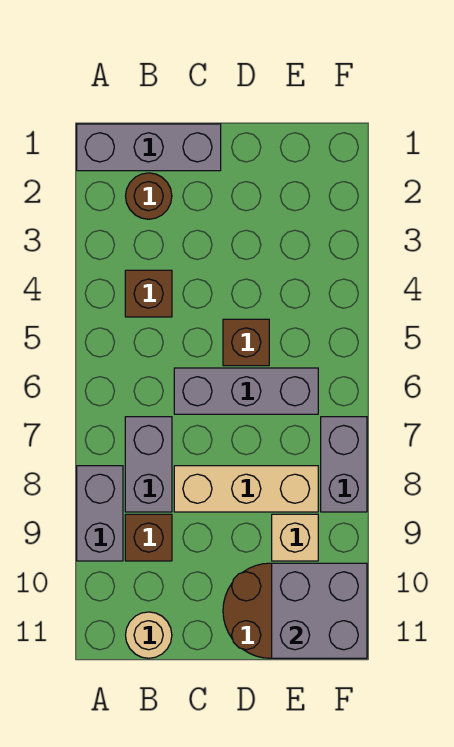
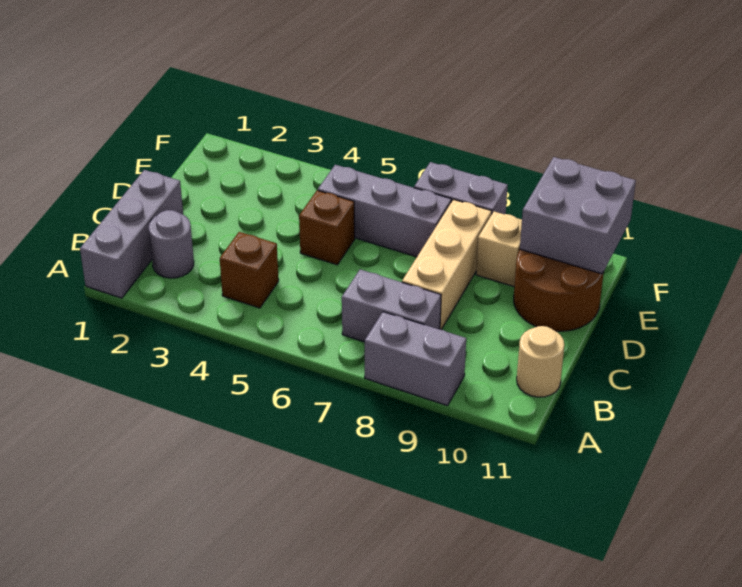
brown round brick B2 level 1 -> grey round brick B2 level 1
brown brick B9 level 1 -> none
grey brick C6:E6 level 1 -> grey brick E5:E7 level 1

